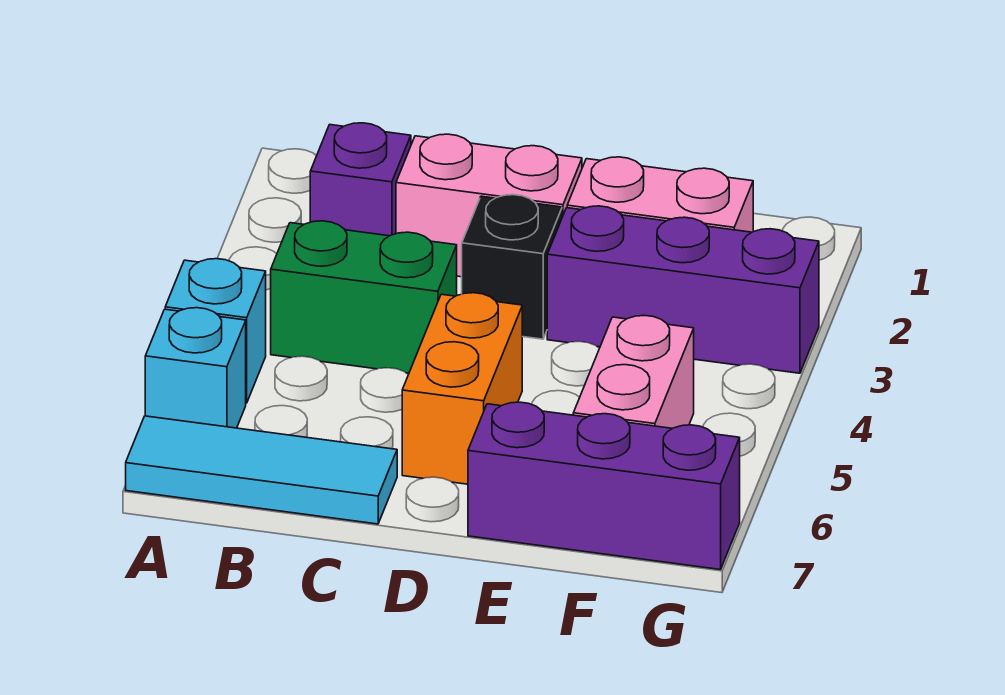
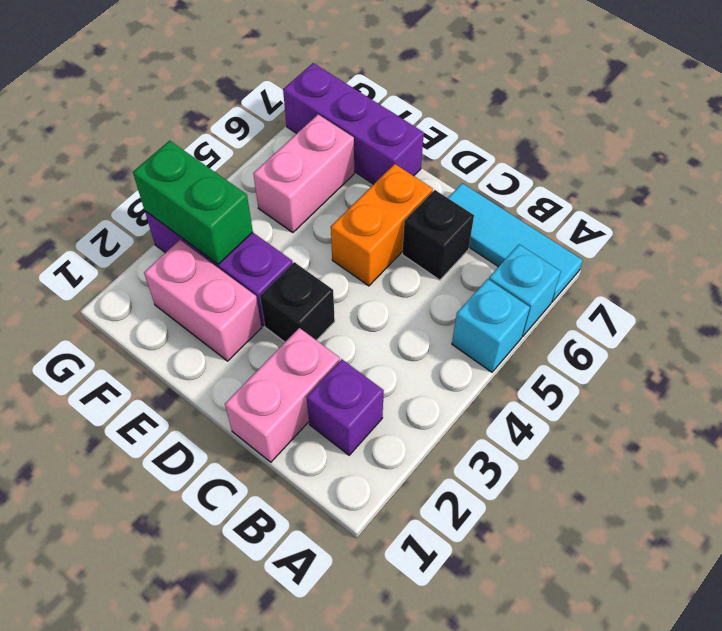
green brick B4:C4 level 1 -> green brick F3:G3 level 2
pink brick C2:D2 level 1 -> pink brick C1:C2 level 1
none -> black brick C6 level 1

